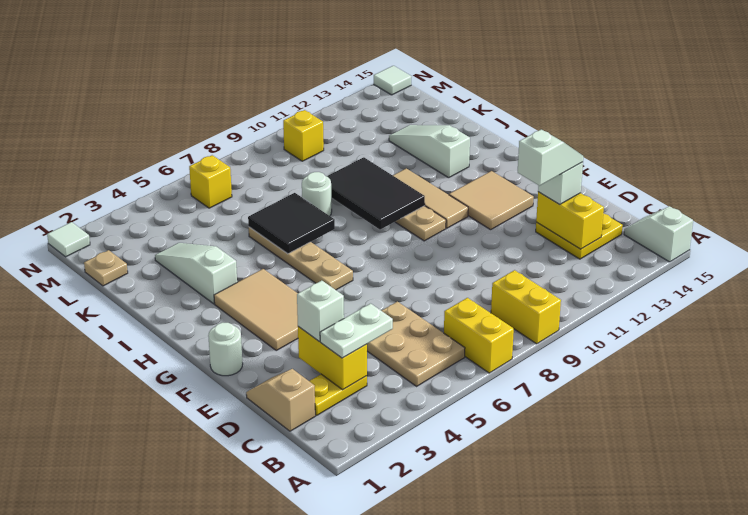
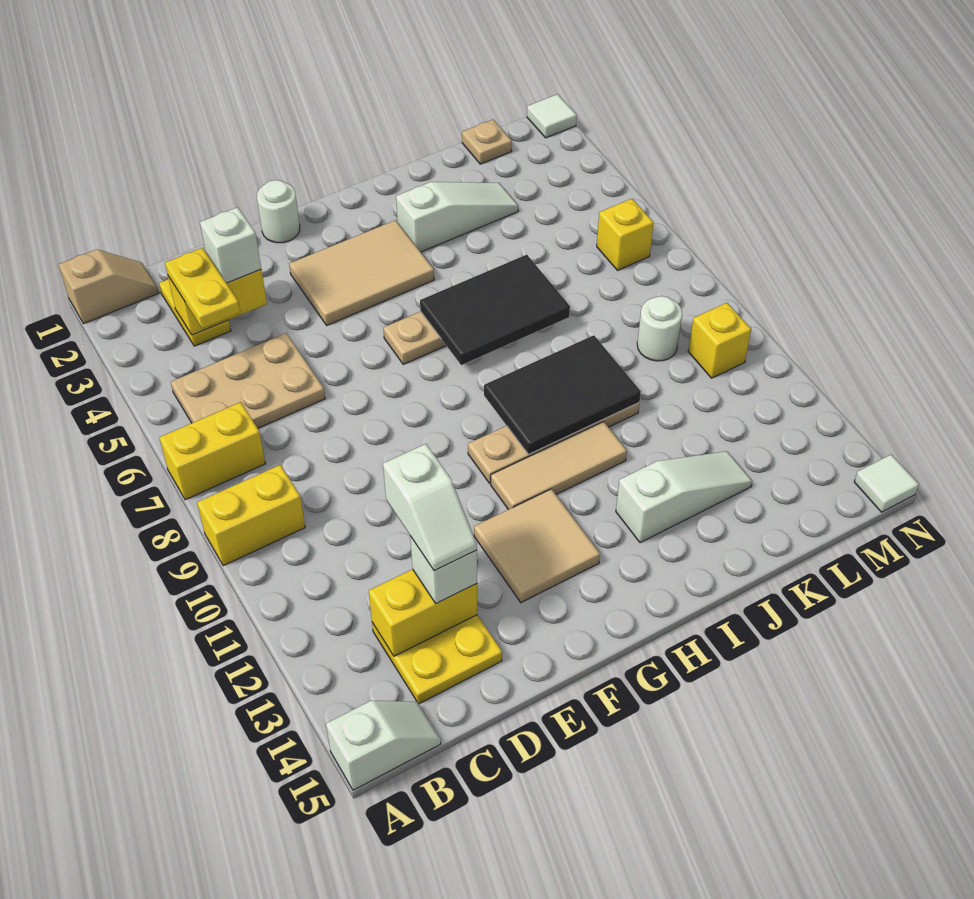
tan slope C1:D1 level 1 top C -> tan slope A1:B1 level 1 top A
white plate C3:C4 level 3 -> yellow plate C3:C4 level 3
black tile I6:J7 level 2 -> black tile H6:J7 level 2
white round brick J8 level 1 -> white round brick L9 level 1

